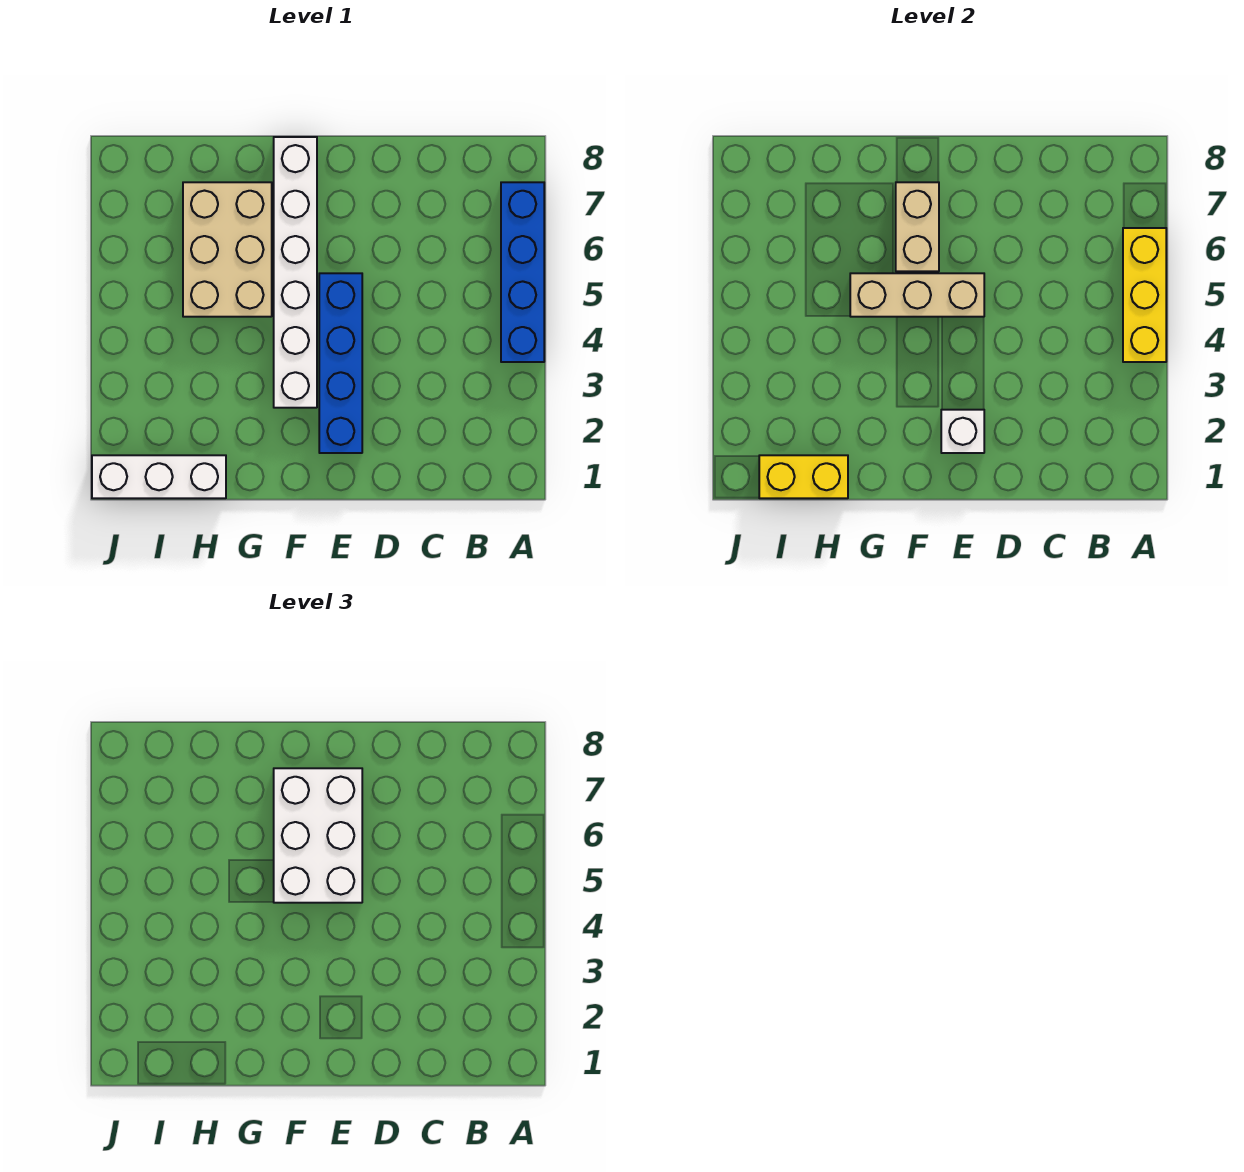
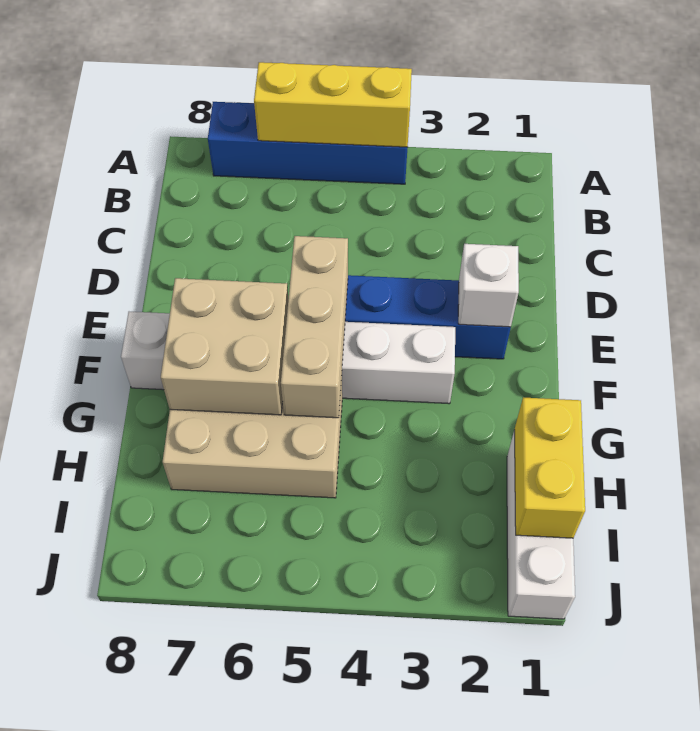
white brick E5:F7 level 3 -> none
tan brick F6:F7 level 2 -> tan brick F6:G7 level 2

